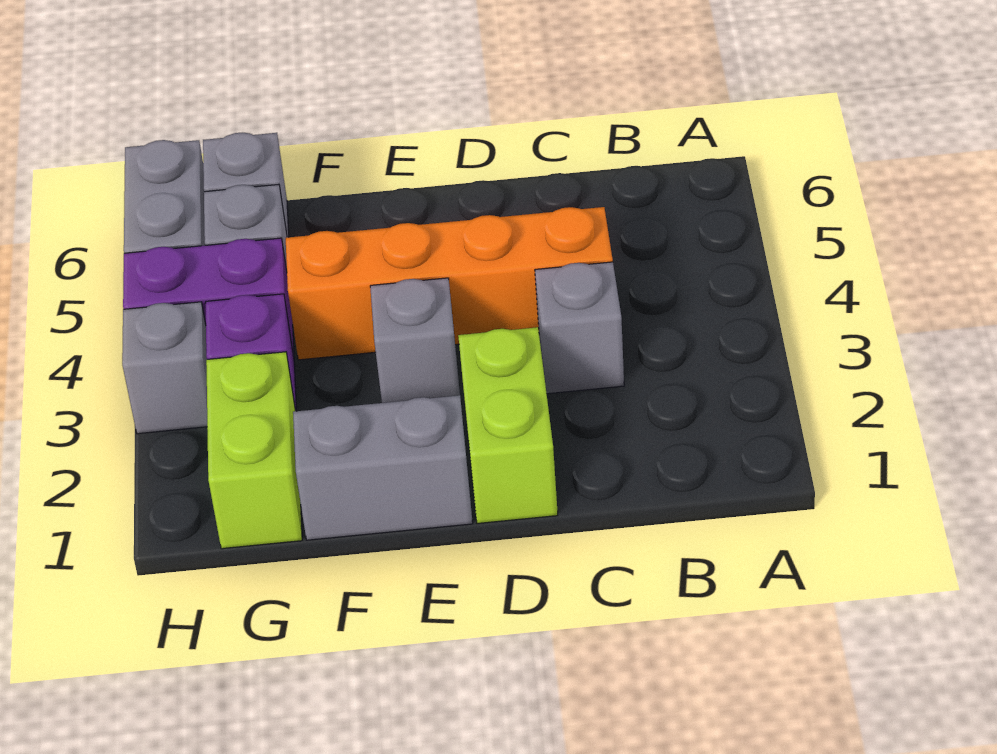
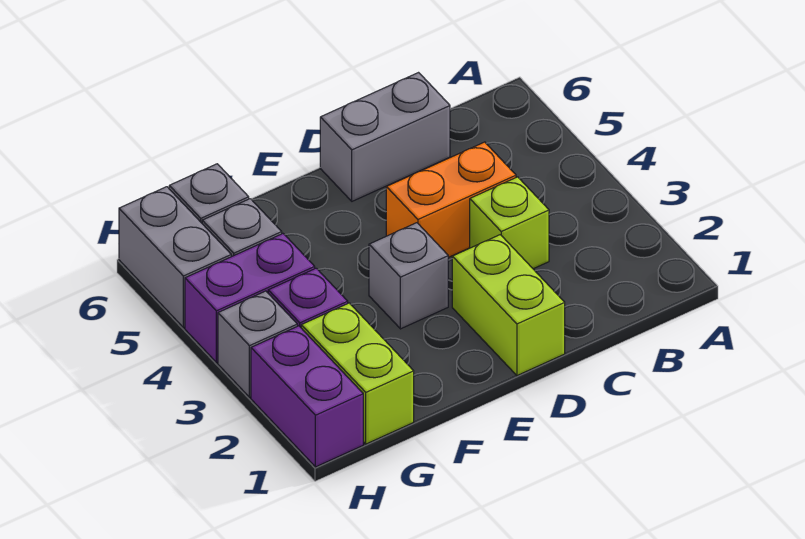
grey brick C3 level 1 -> lime brick C3 level 1
orange brick C4:F4 level 1 -> orange brick C4:D4 level 1
grey brick E1:F1 level 1 -> grey brick C6:D6 level 1
none -> purple brick H1:H2 level 1

